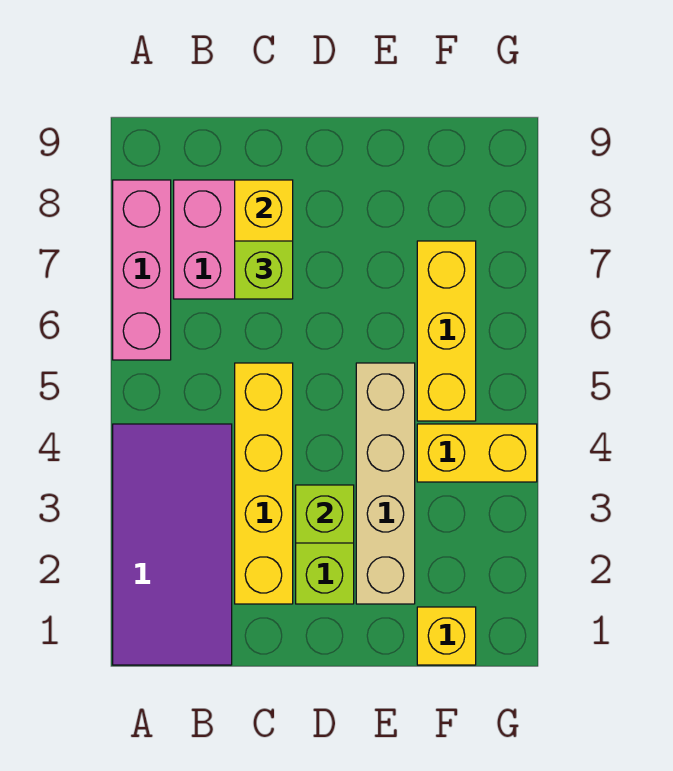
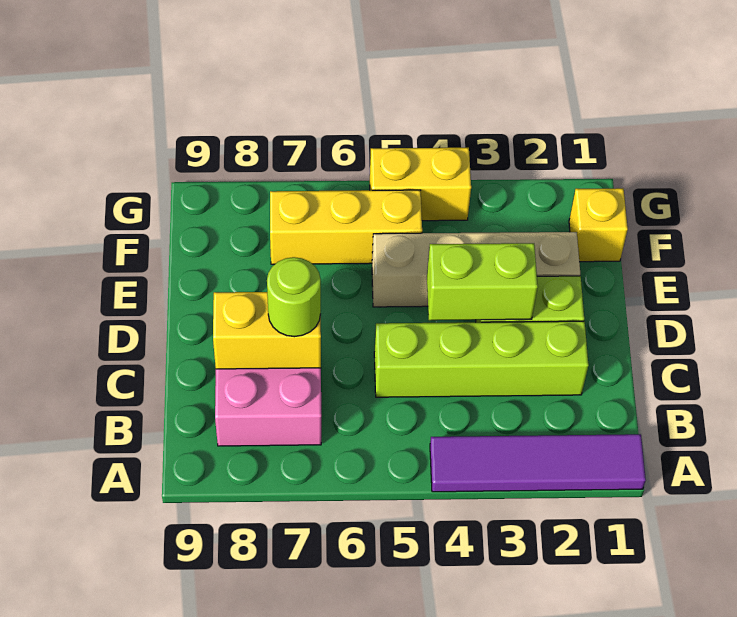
purple tile A1:B4 level 1 -> purple tile A1:A4 level 1
pink brick A6:A8 level 1 -> none
yellow brick C2:C5 level 1 -> lime brick C2:C5 level 1
lime brick C7 level 3 -> lime round brick C7 level 3
lime brick D3 level 2 -> lime brick D3:D4 level 2
yellow brick F4:G4 level 1 -> yellow brick G4:G5 level 1

